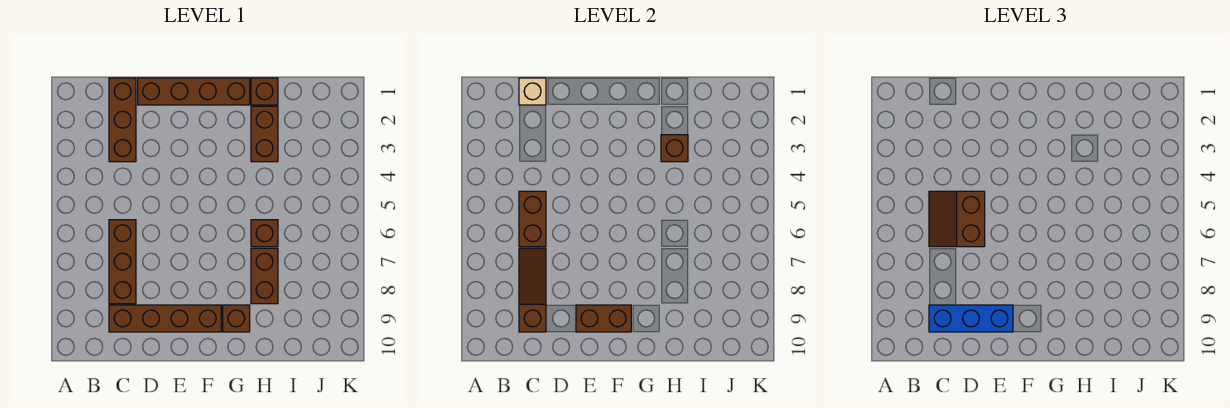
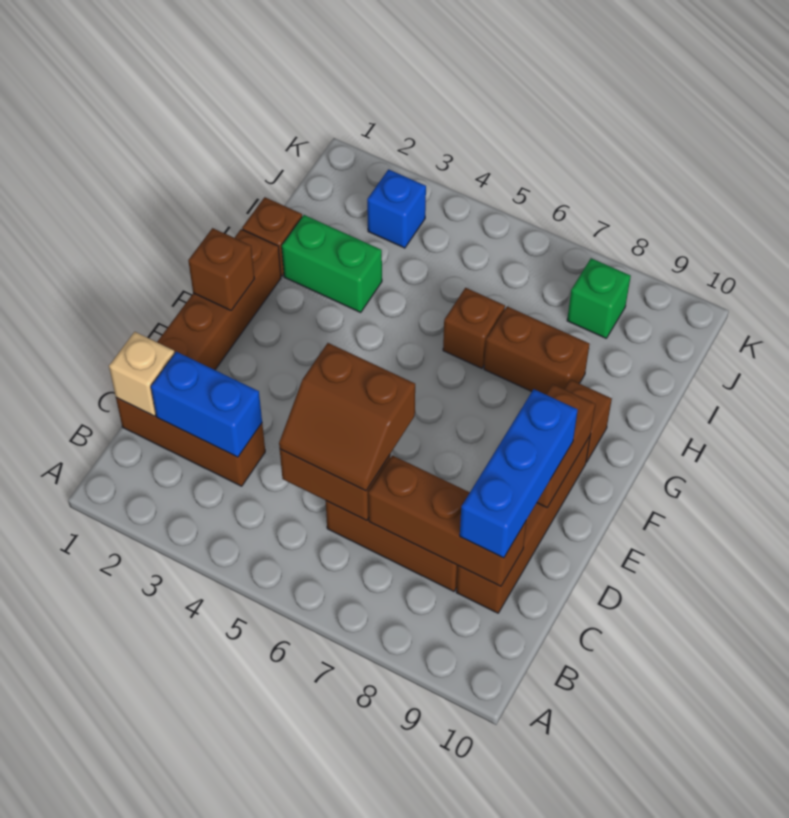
none -> blue brick C2:C3 level 2
brown slope C7:C9 level 2 top 9 -> brown brick C7:C9 level 2
brown brick H2:H3 level 1 -> green brick H2:H3 level 1
brown brick H3 level 2 -> brown brick F1 level 2
none -> blue brick J3 level 1
none -> green brick J8 level 1

